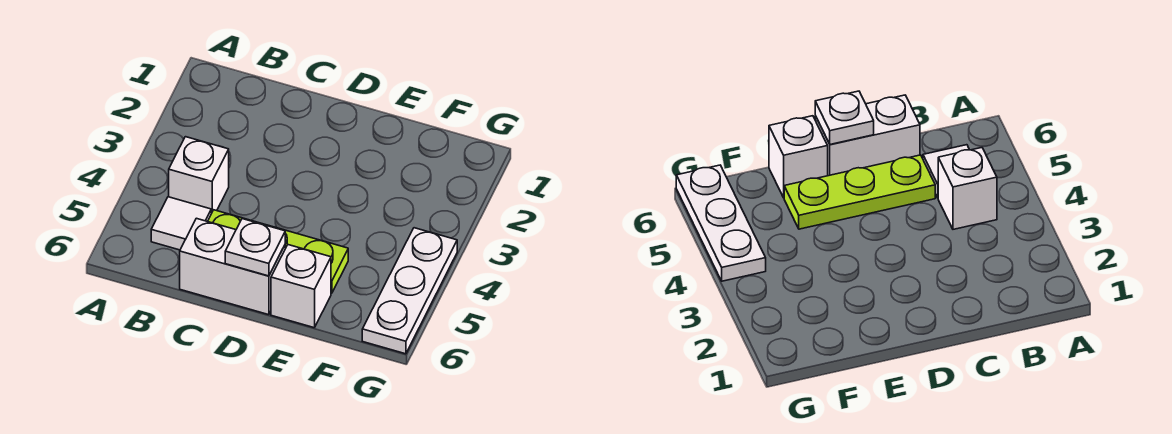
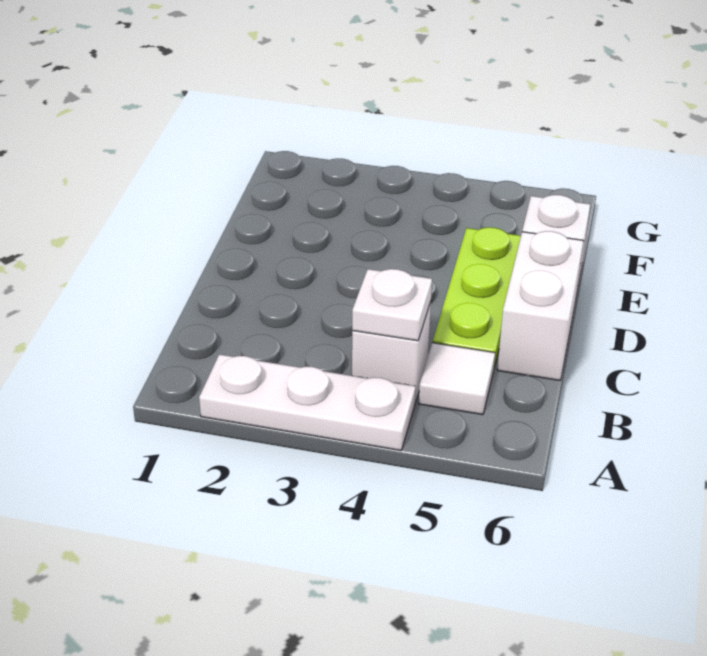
white plate D6 level 2 -> white plate B4 level 2
white plate G4:G6 level 1 -> white plate A2:A4 level 1

